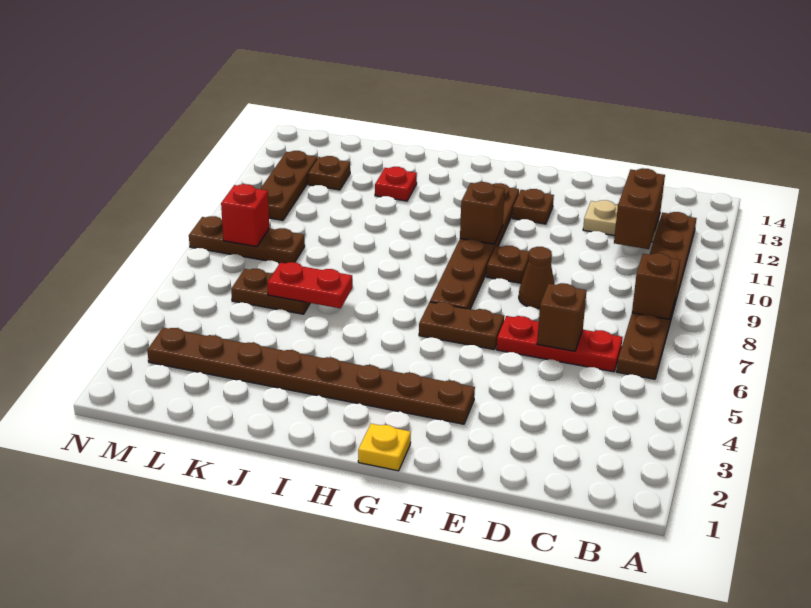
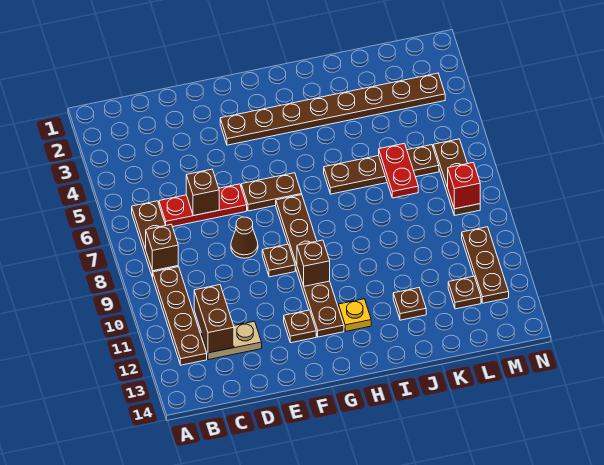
yellow plate G1 level 1 -> yellow plate H12 level 1
red plate J6:K6 level 2 -> red plate K6:K7 level 2
red plate J12 level 1 -> brown plate J12 level 1
brown plate K6:L6 level 1 -> brown plate I6:L6 level 1
brown plate L8:N8 level 1 -> brown plate M6:M8 level 1

